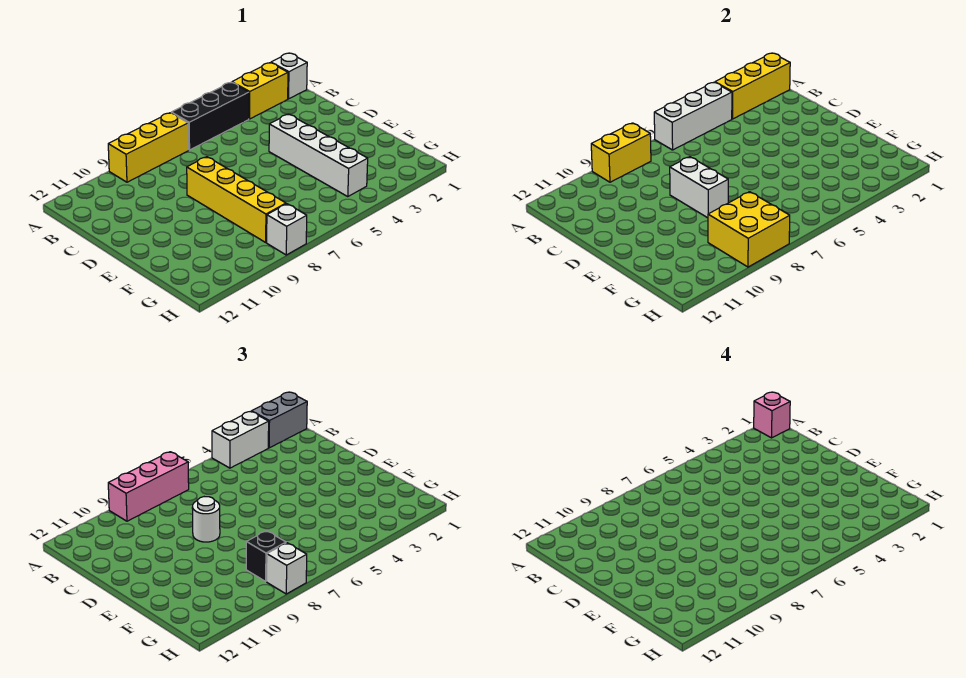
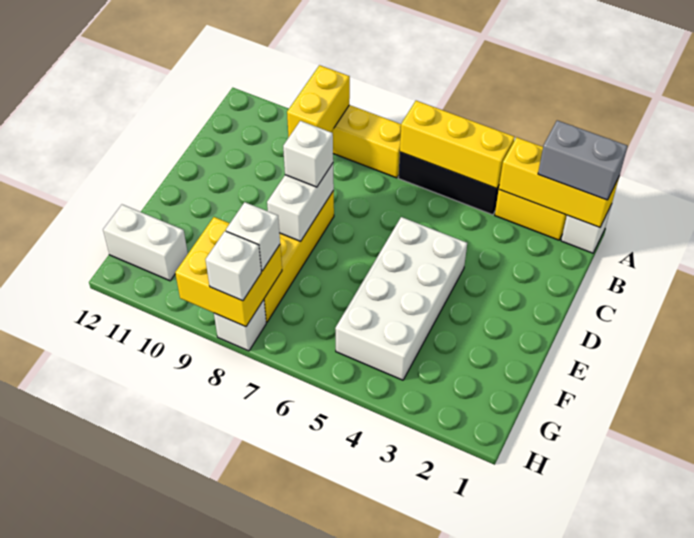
pink brick A1 level 4 -> none
white brick A3:A4 level 3 -> white brick G11:G12 level 1
white brick A4:A6 level 2 -> yellow brick A4:A6 level 2
pink brick A7:A9 level 3 -> none
yellow brick A8:A9 level 2 -> yellow brick A9:B9 level 2
white brick D4:G4 level 1 -> white brick D4:G5 level 1
white round brick D8 level 3 -> white brick D8 level 3
black brick G8 level 3 -> white brick G8 level 3

